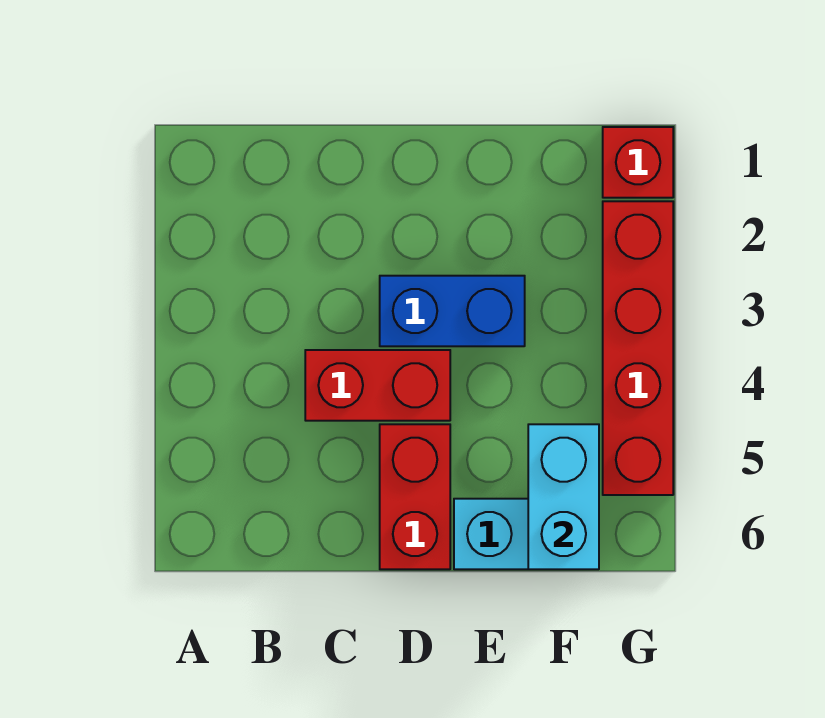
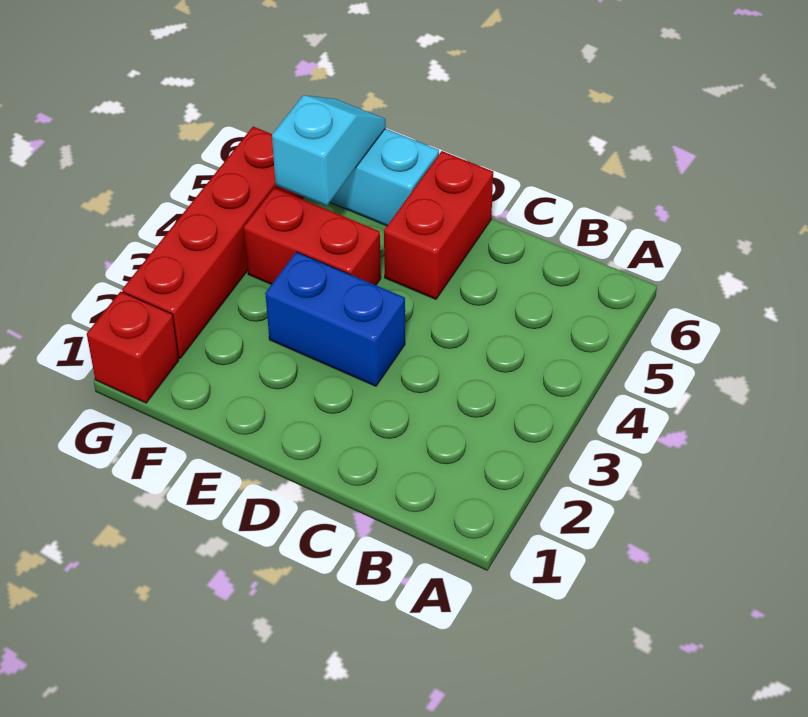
red brick C4:D4 level 1 -> red brick E4:F4 level 1
cyan brick F5:F6 level 2 -> cyan slope F5:F6 level 2 top 5

